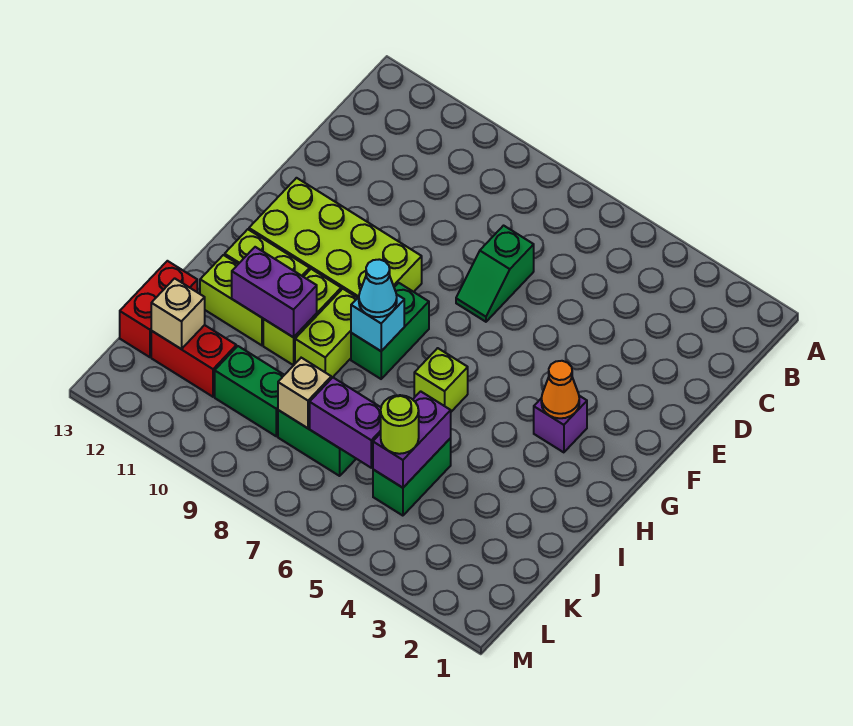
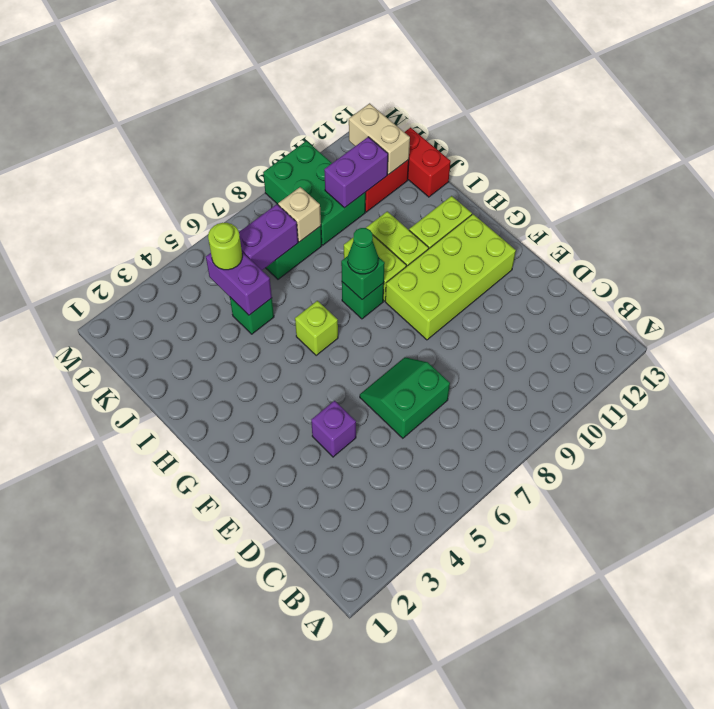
green slope D7:E7 level 1 top D -> green slope D6:E7 level 1 top D
purple brick G3 level 1 -> purple brick E4 level 1
orange cone G3 level 2 -> none
green brick G8:H8 level 1 -> green brick H8 level 1
cyan brick H8 level 2 -> green brick H8 level 2
cyan cone H8 level 3 -> green cone H8 level 3
purple brick I10:I11 level 2 -> purple brick K10:K11 level 2
lime brick I11:I12 level 1 -> none
green brick J5:K5 level 1 -> green brick J5 level 1
green brick K9:K10 level 1 -> green brick K9:M10 level 1
tan brick K12 level 2 -> tan brick K12:L12 level 2

